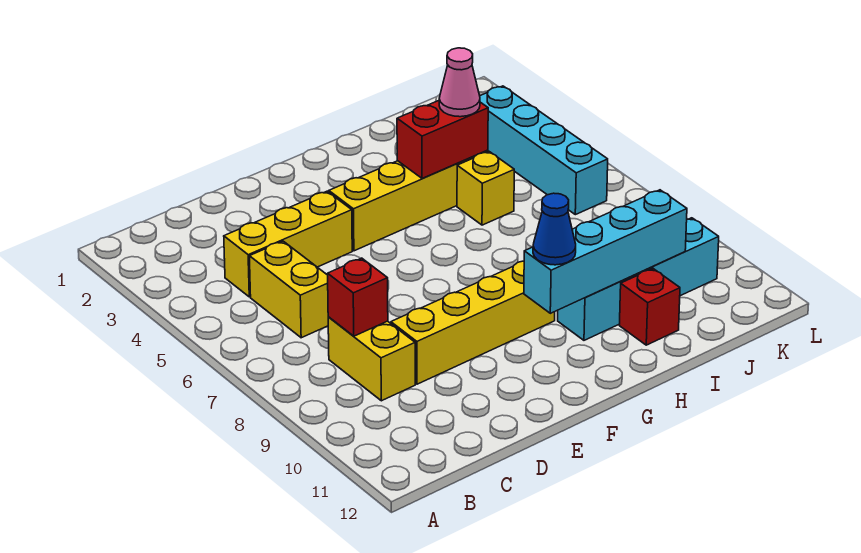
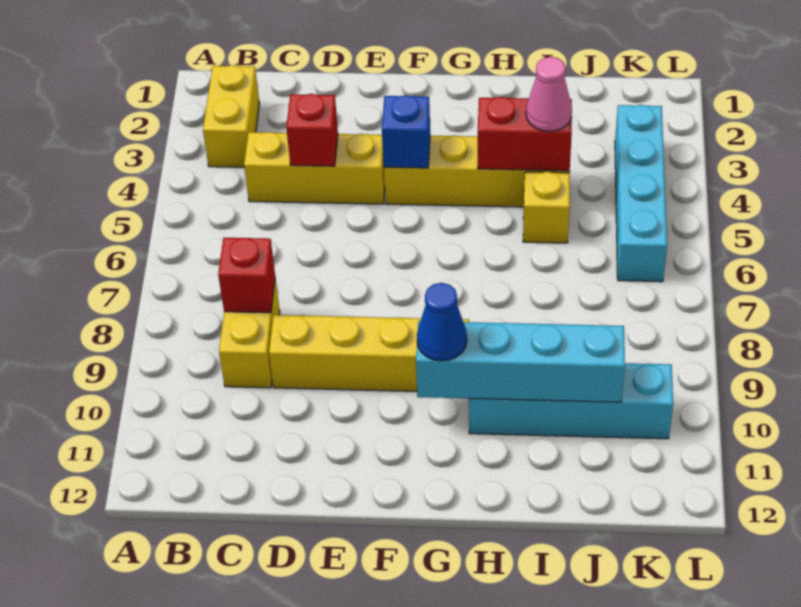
yellow brick C5:C6 level 1 -> yellow brick B2:B3 level 1
none -> blue brick F4 level 2
red brick I11 level 1 -> red brick D4 level 2

